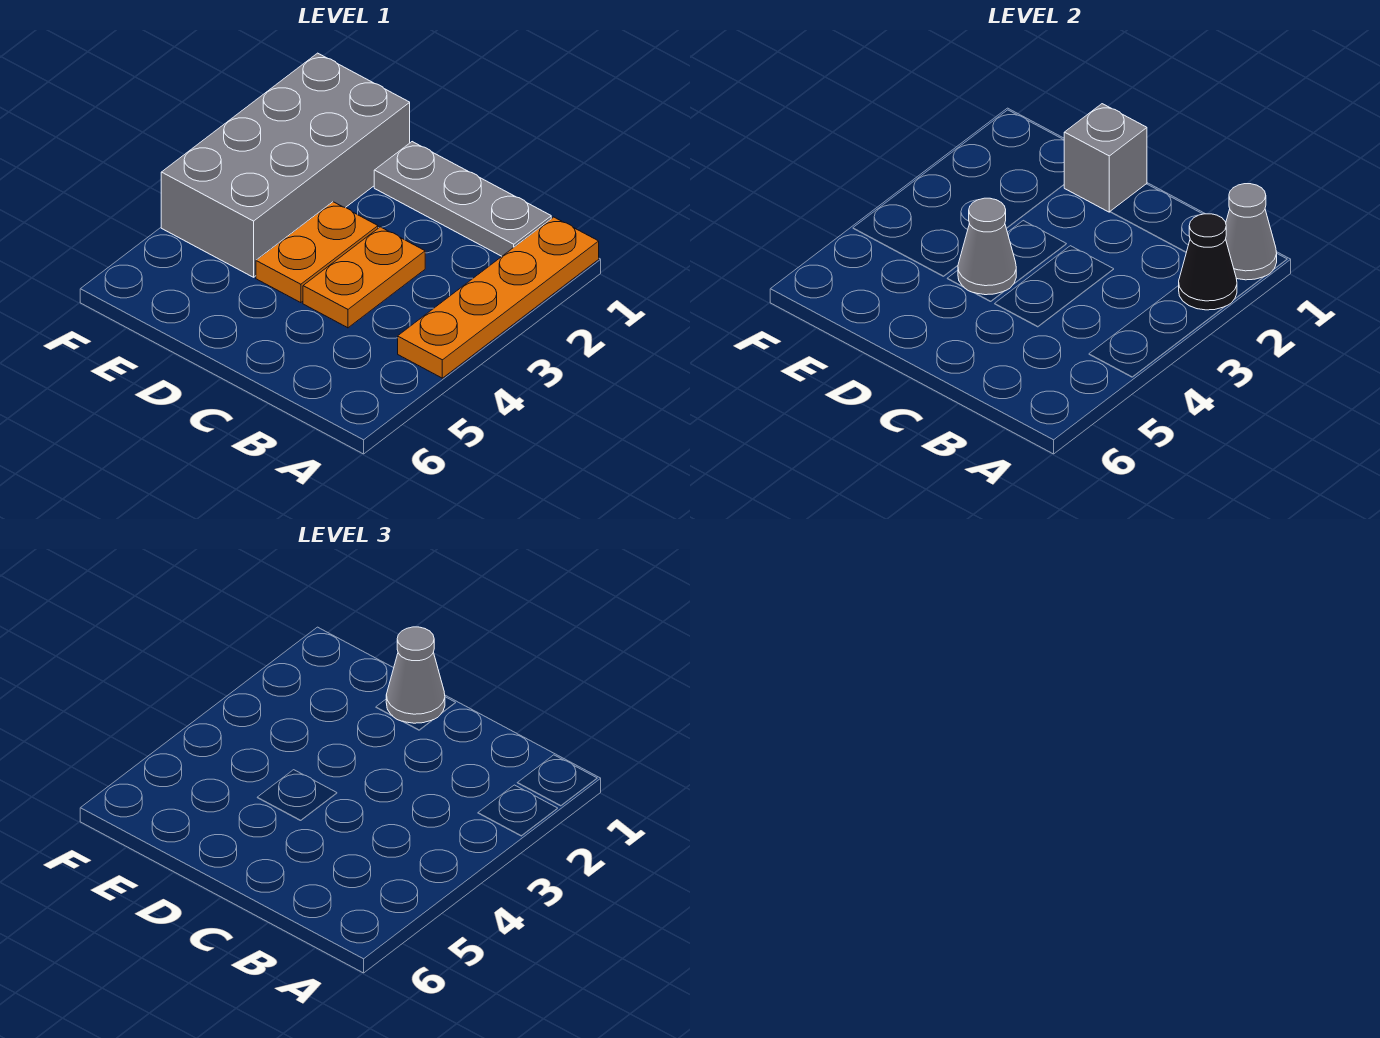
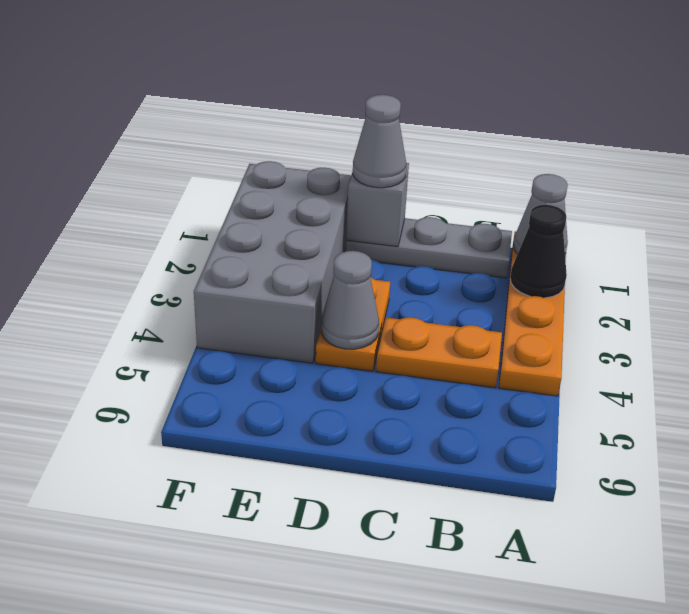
orange plate C3:C4 level 1 -> orange plate B4:C4 level 1

